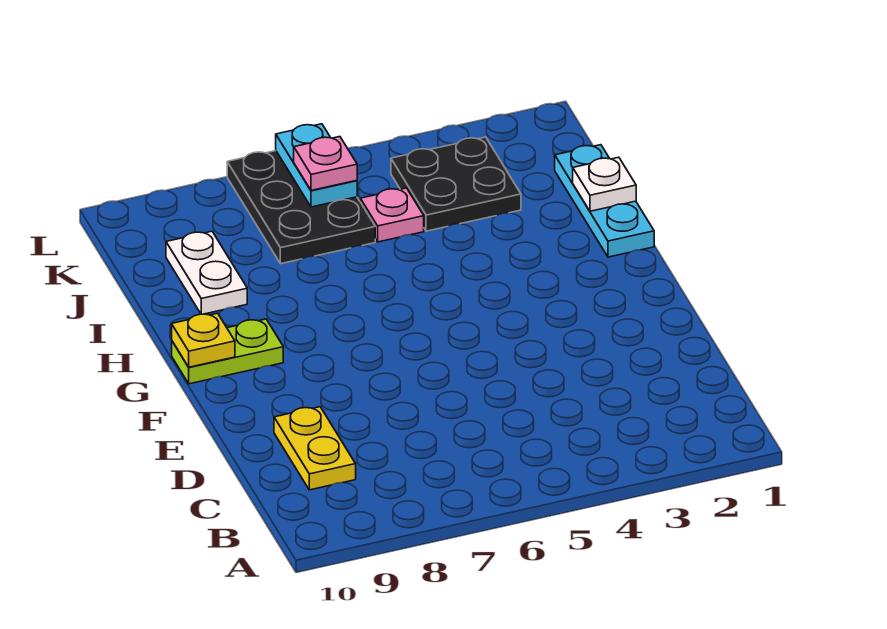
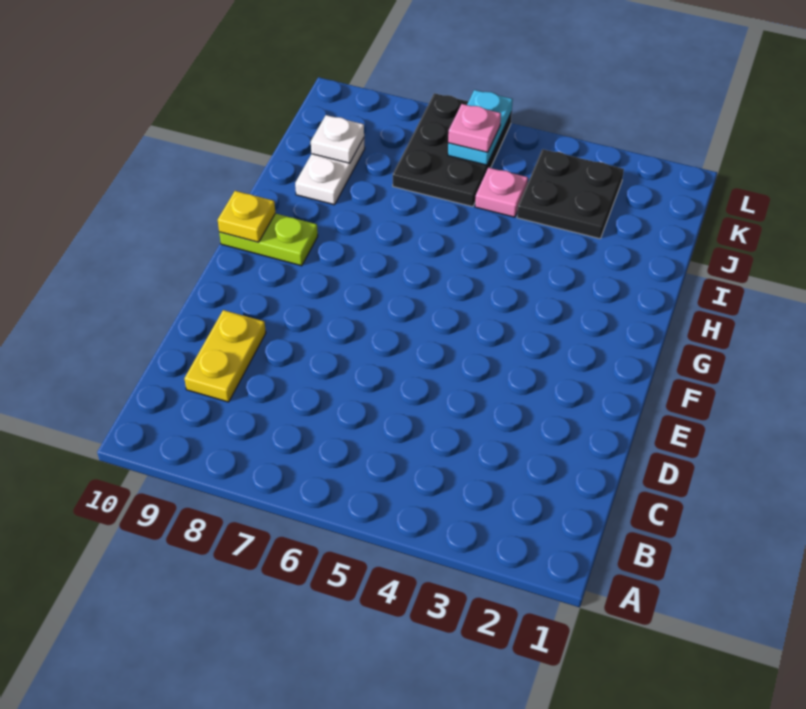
cyan plate H1:J1 level 1 -> none
white plate I1 level 2 -> white plate J9 level 2

